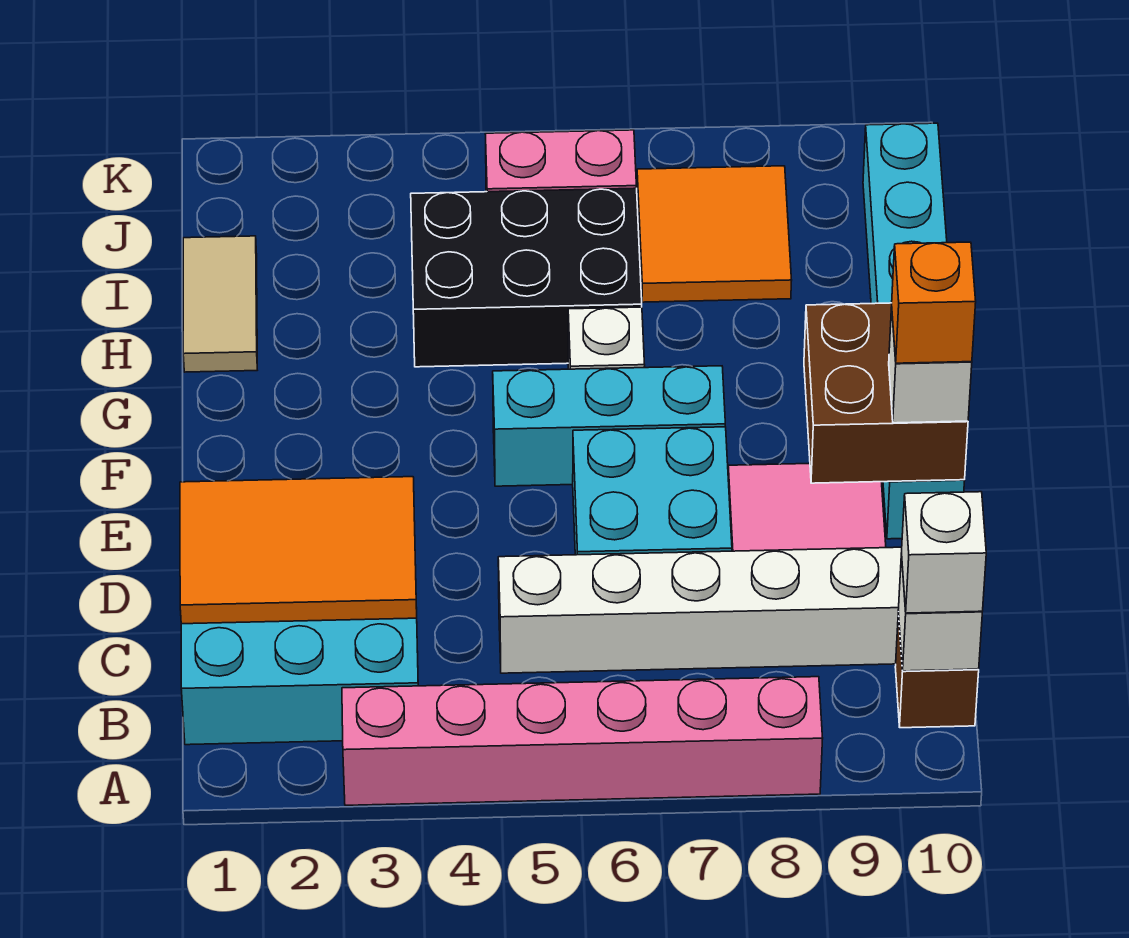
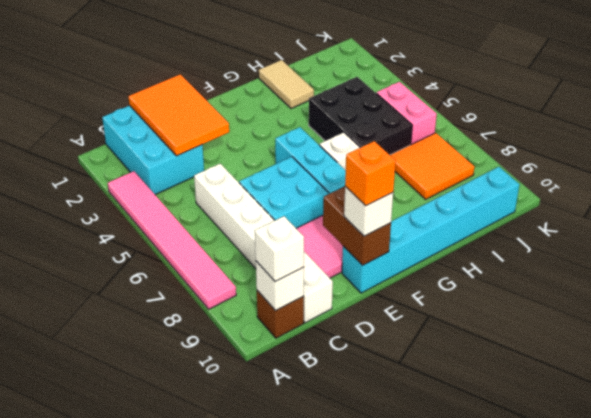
pink brick A3:A8 level 1 -> pink tile A3:A8 level 1
brown brick E9:F10 level 2 -> brown brick E9:E10 level 2
tan tile H1:I1 level 1 -> tan tile H1:H2 level 1

